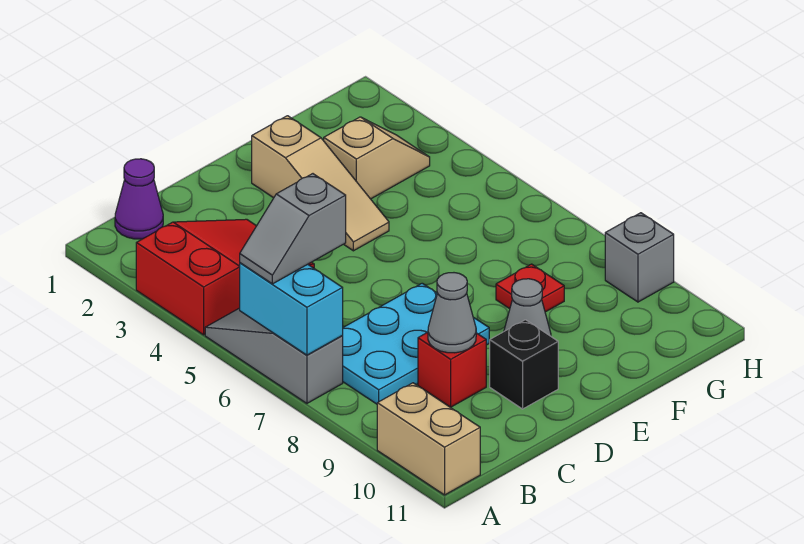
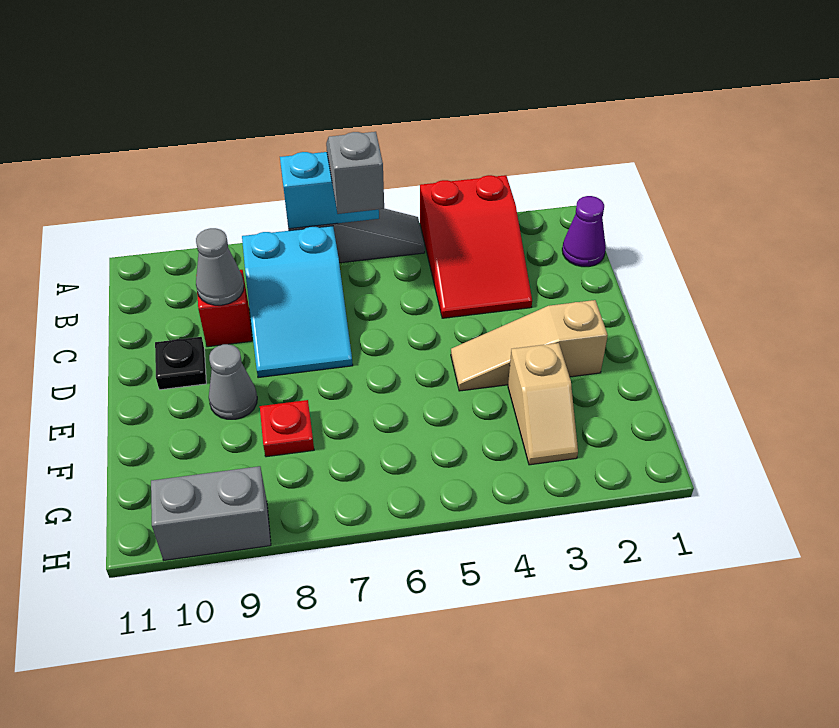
tan brick A10:A11 level 1 -> none
cyan plate B7:D8 level 1 -> cyan slope B7:D8 level 1 top B
black brick D10 level 1 -> black plate D10 level 1
grey brick H9 level 1 -> grey brick H9:H10 level 1

